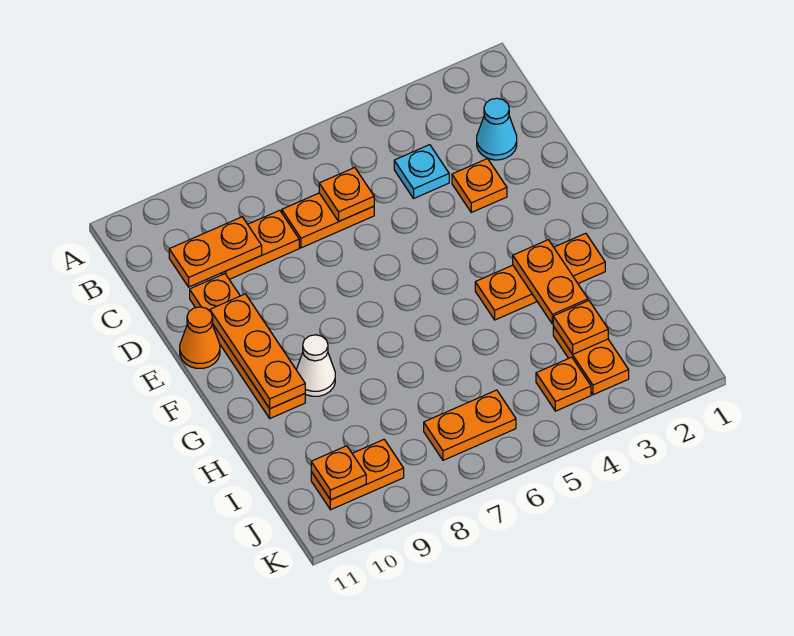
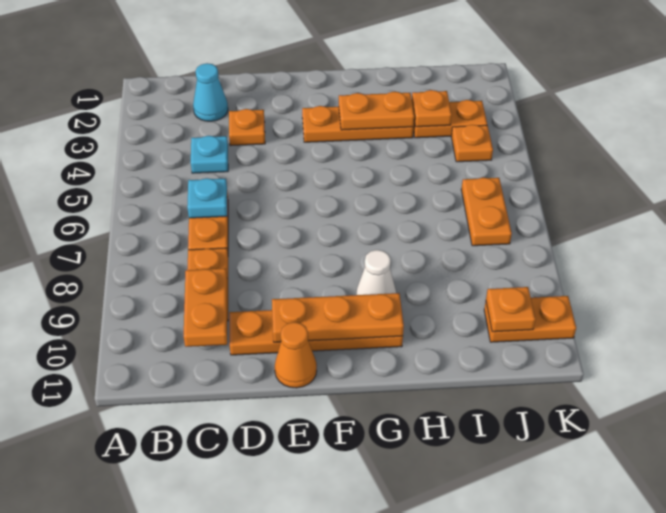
orange plate C6 level 2 -> cyan plate C6 level 2
orange plate G2:G4 level 1 -> orange plate F3:H3 level 1
orange plate J9:J10 level 1 -> orange plate J10:K10 level 1

